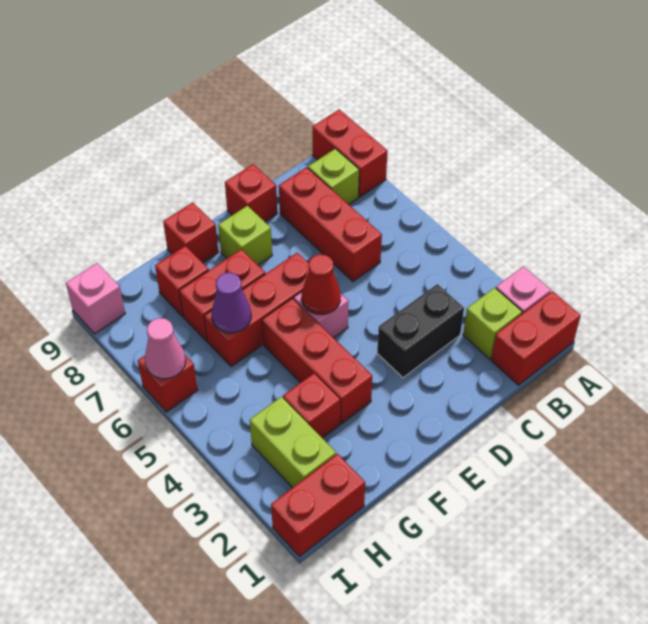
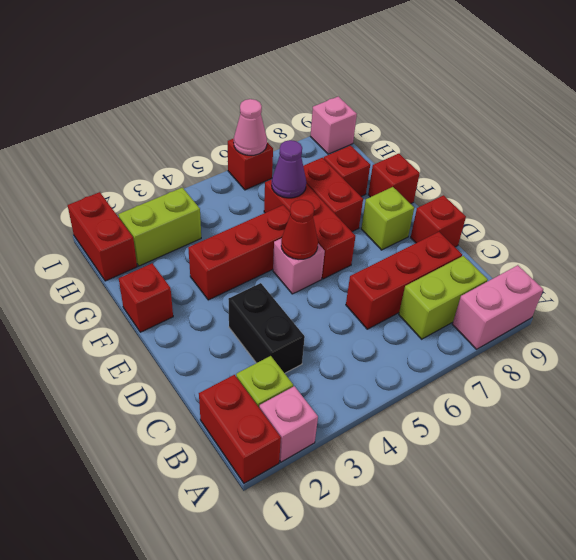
red brick A8:A9 level 1 -> pink brick A8:A9 level 1
lime brick B8 level 1 -> lime brick B7:B8 level 1
red brick G3 level 1 -> red brick F1 level 1

